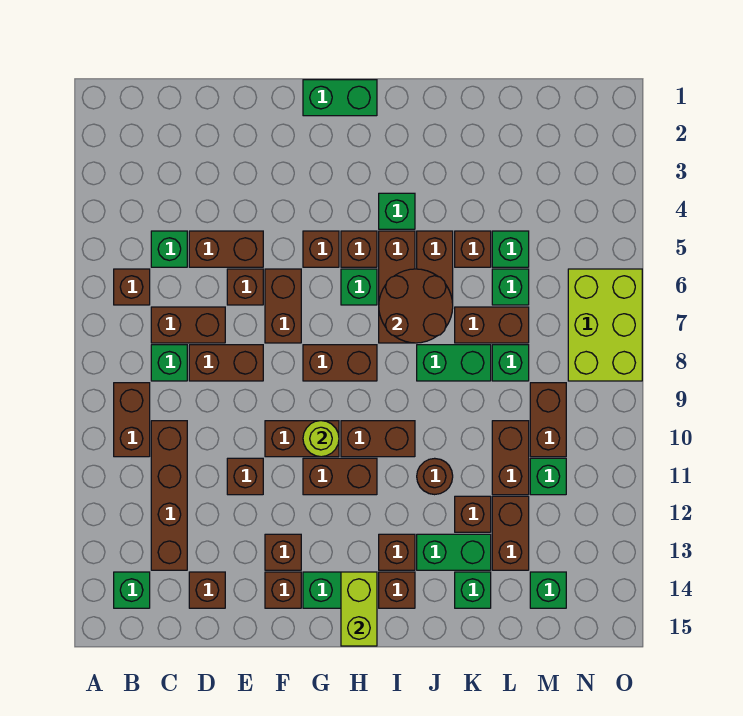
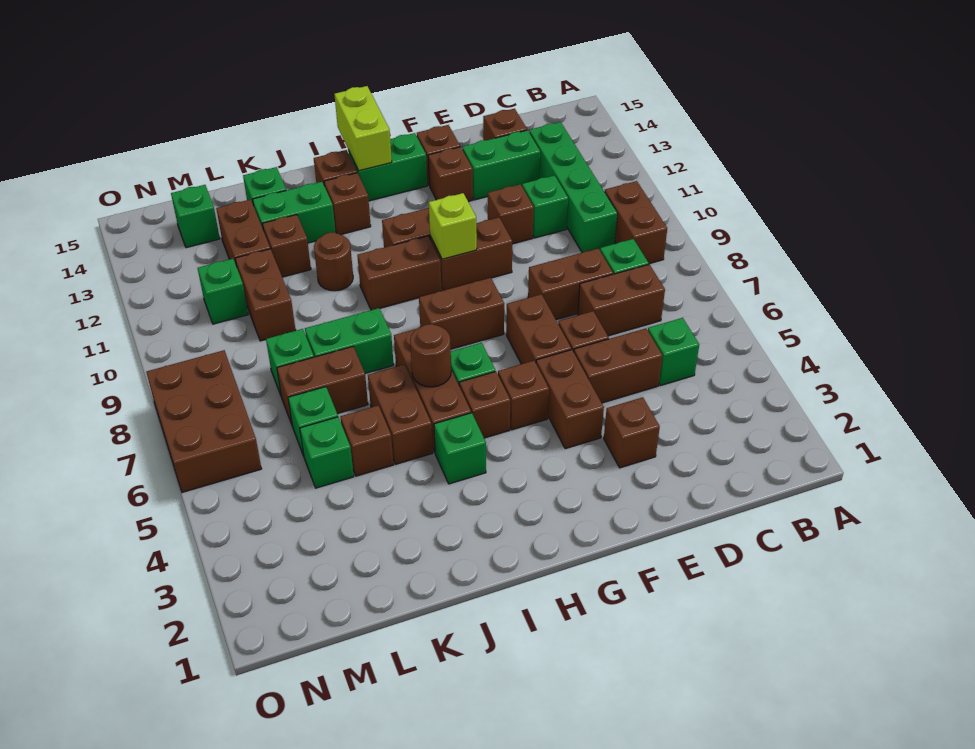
brown brick B6 level 1 -> brown brick E3 level 1
green brick B14 level 1 -> green brick D11 level 1
brown brick C10:C13 level 1 -> green brick C10:C13 level 1
green brick G1:H1 level 1 -> green brick D13:E13 level 1
lime round brick G10 level 2 -> lime brick G10 level 2
brown round brick I6:J7 level 2 -> brown round brick I6 level 2
brown brick M9:M10 level 1 -> brown brick F4:F5 level 1
lime brick N6:O8 level 1 -> brown brick N6:O8 level 1

